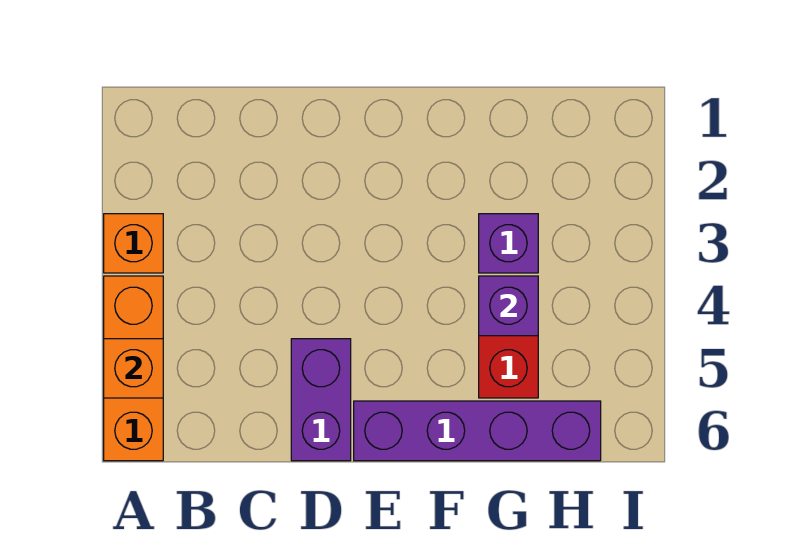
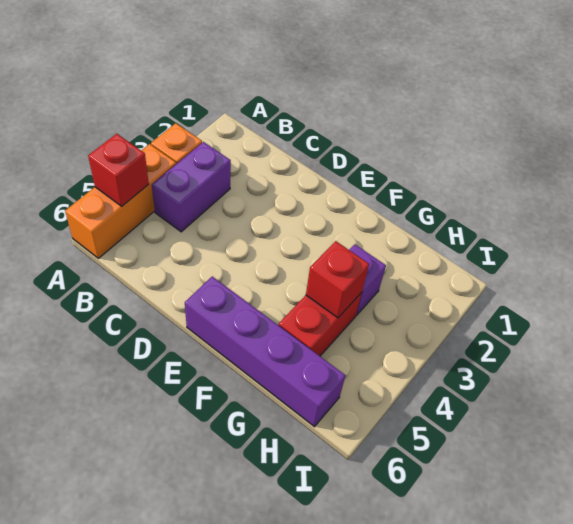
orange brick A5 level 2 -> red brick A5 level 2
purple brick D5:D6 level 1 -> purple brick B3:B4 level 1
purple brick G4 level 2 -> red brick G4 level 2

